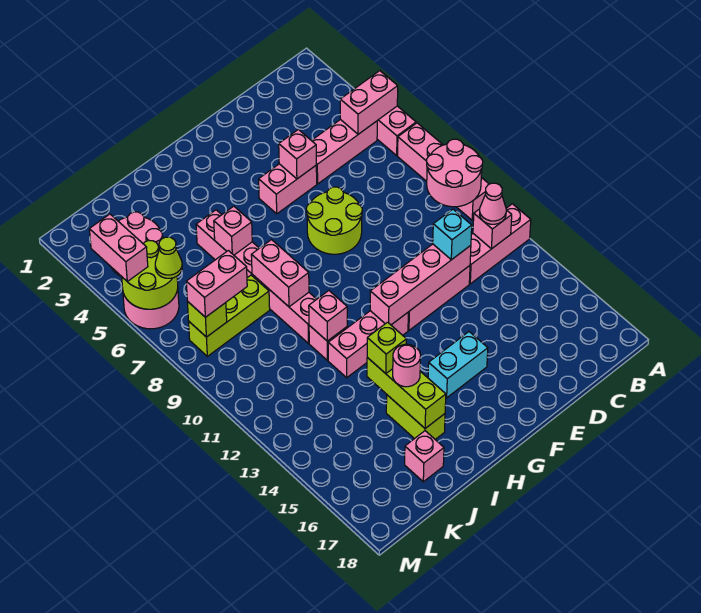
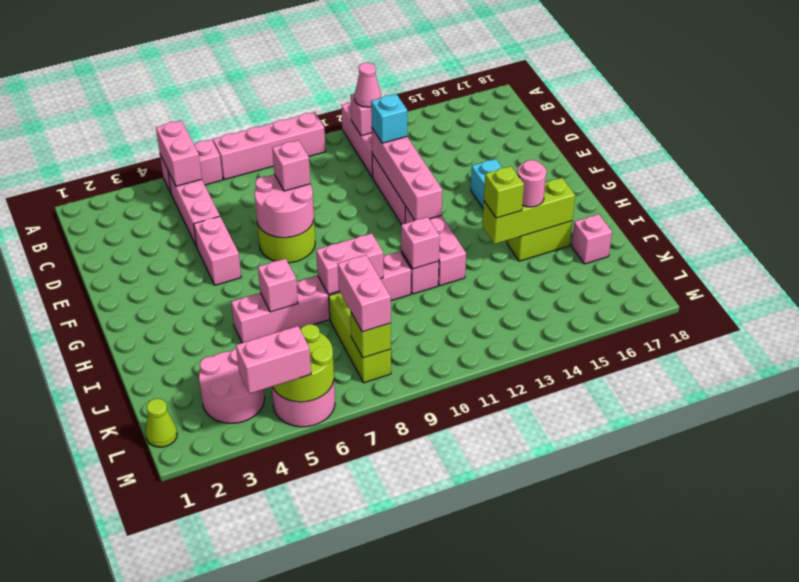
pink round brick A9:B10 level 2 -> pink round brick E7:F8 level 2
pink brick E5 level 2 -> pink brick E8 level 3
lime cone L6 level 3 -> lime cone L1 level 1

